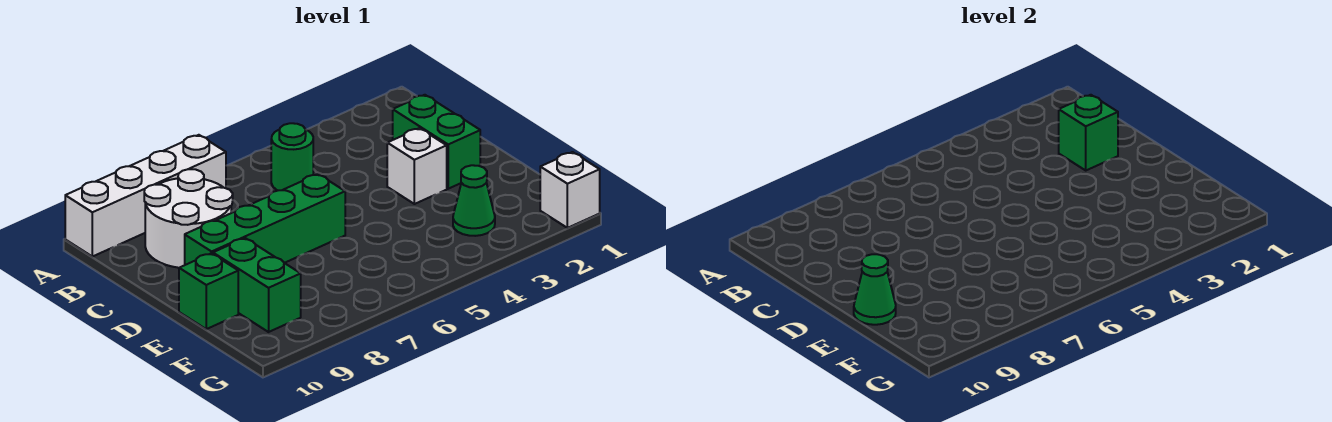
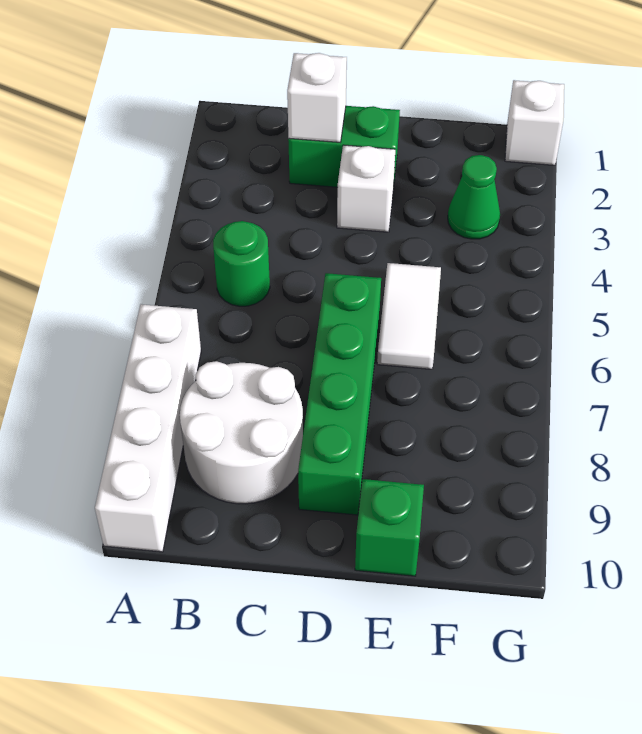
green brick C2 level 2 -> white brick C2 level 2
none -> white tile E5:E6 level 1
green brick E9:F9 level 1 -> none
green cone E10 level 2 -> none

